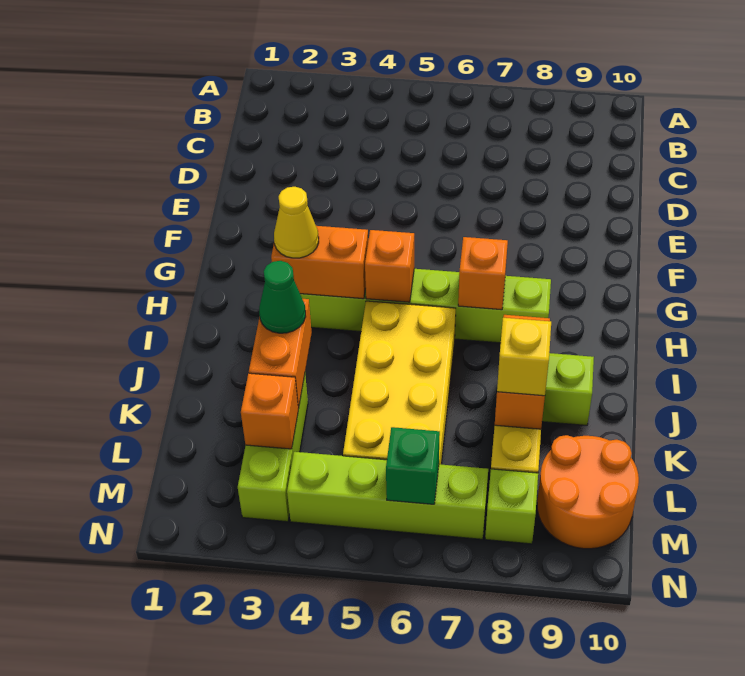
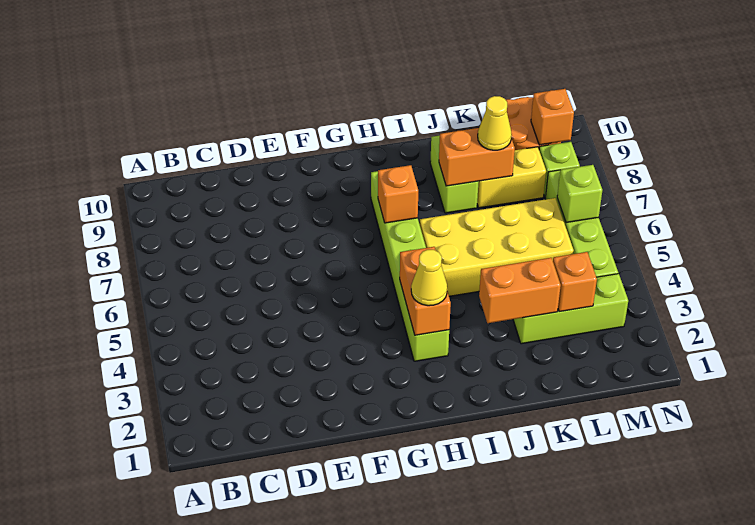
orange brick H5 level 2 -> orange brick M9 level 2
green cone J3 level 3 -> none
yellow brick K8 level 3 -> yellow cone K8 level 3
green brick M6 level 2 -> lime brick M6 level 2

